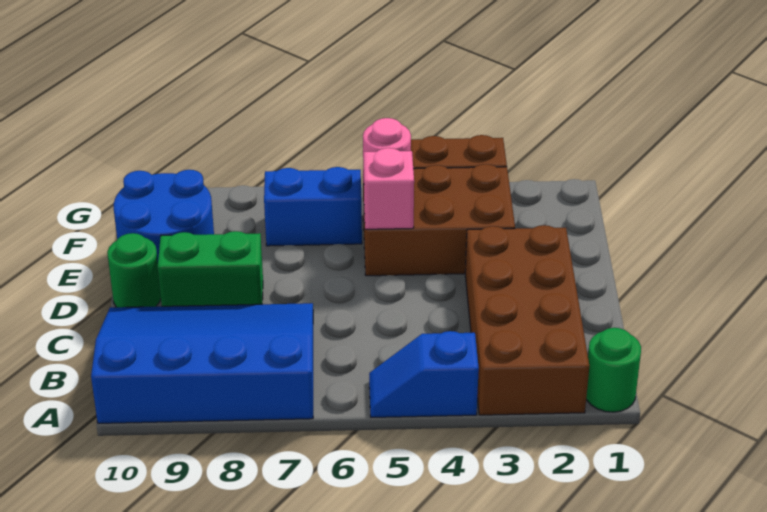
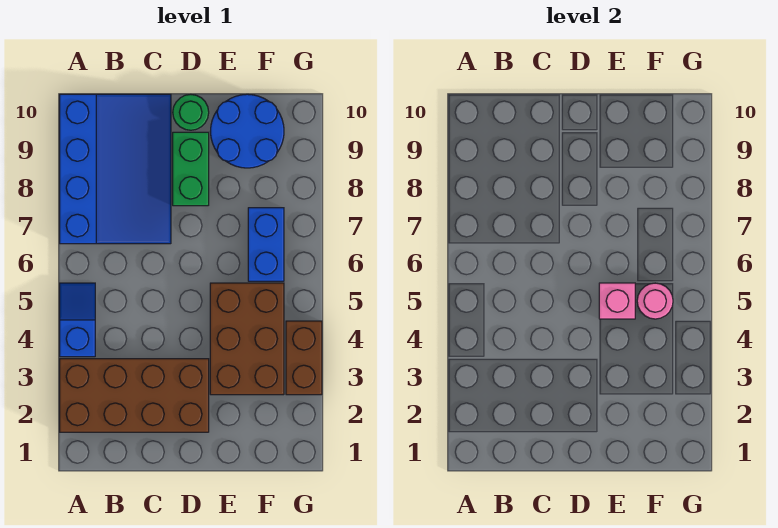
green round brick A1 level 1 -> none

